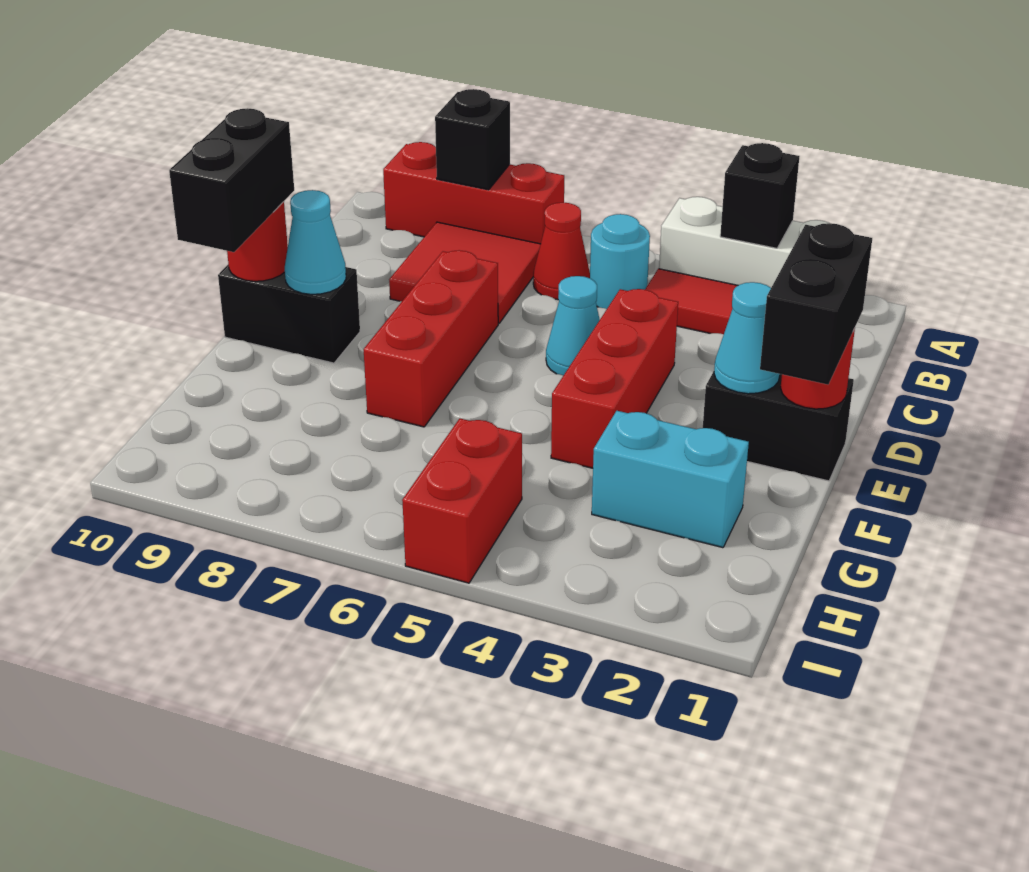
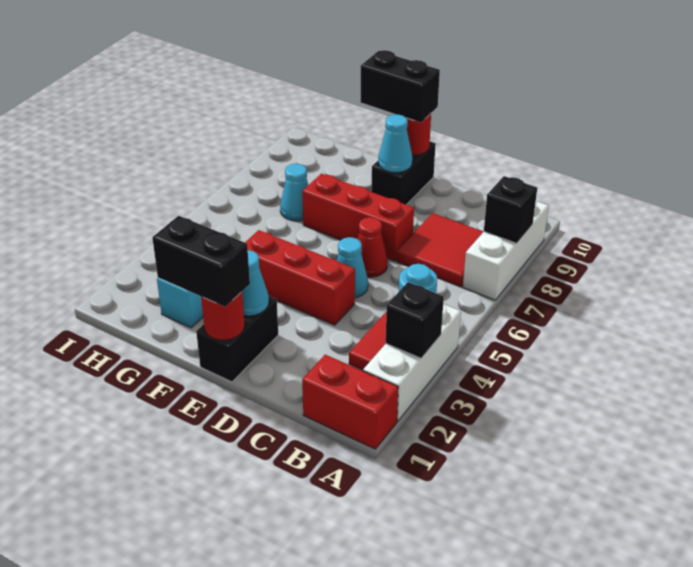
red brick A7:A9 level 1 -> white brick A7:A9 level 1
red cone B6 level 1 -> red cone D6 level 1
none -> cyan cone G7 level 1
red brick H5:I5 level 1 -> red brick A1:B1 level 1

